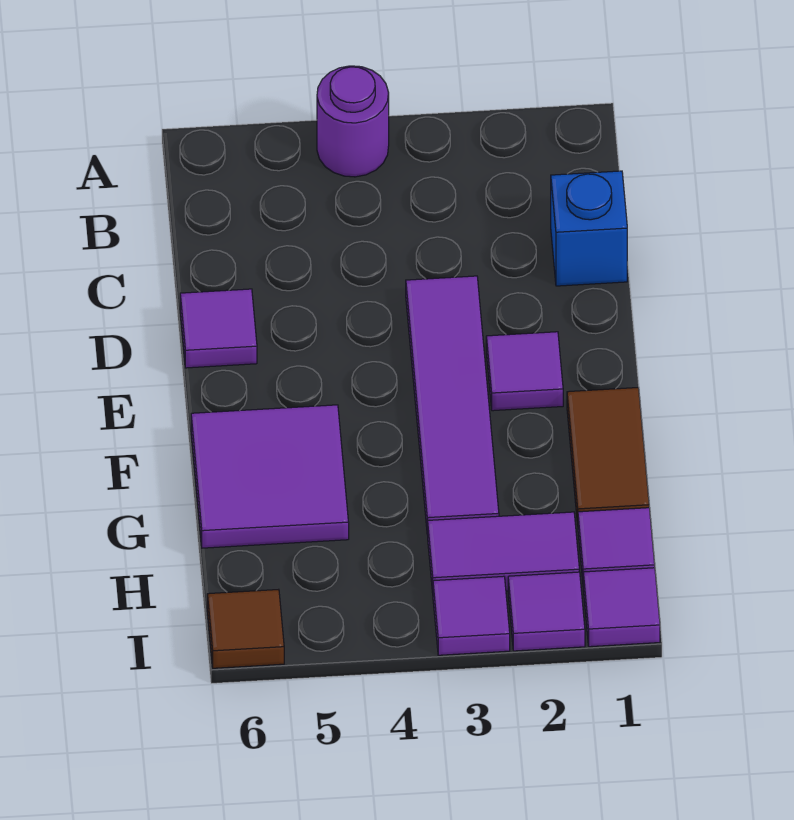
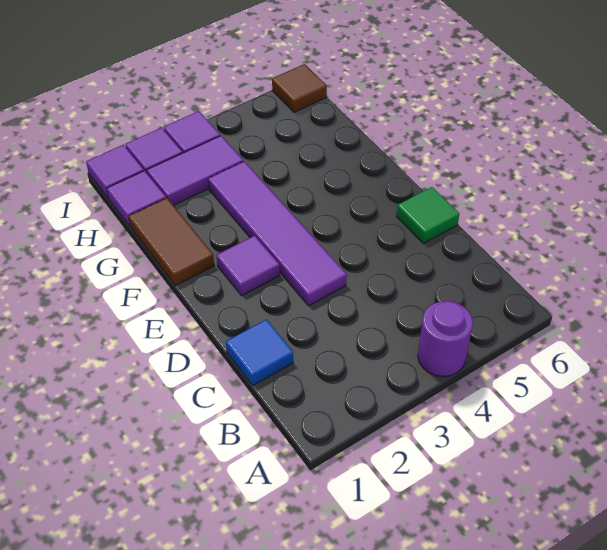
blue brick C1 level 1 -> blue tile C1 level 1
purple tile D6 level 1 -> green tile D6 level 1
purple tile F5:G6 level 1 -> none

